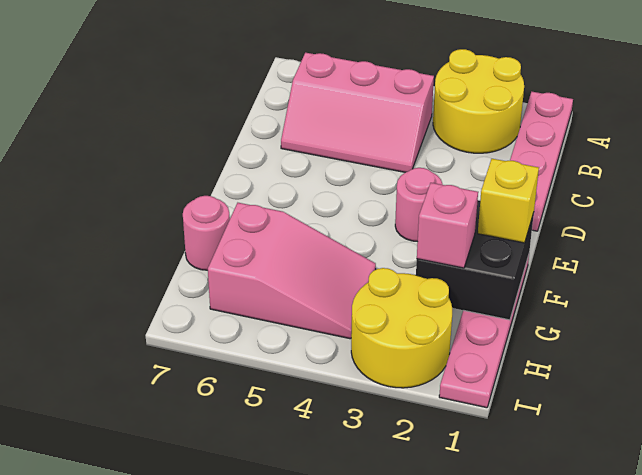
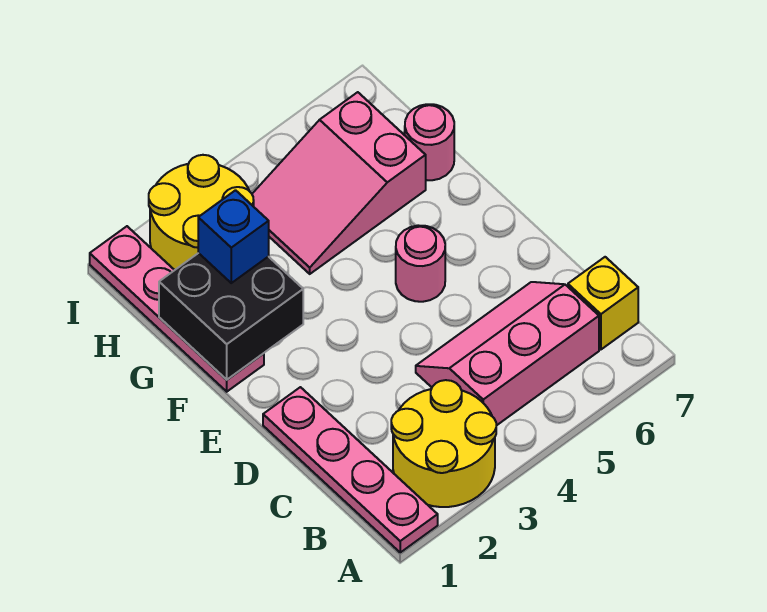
pink round brick E3 level 1 -> pink round brick E5 level 1
yellow brick F1 level 3 -> yellow brick B7 level 1
pink brick G2 level 3 -> blue brick G2 level 3

